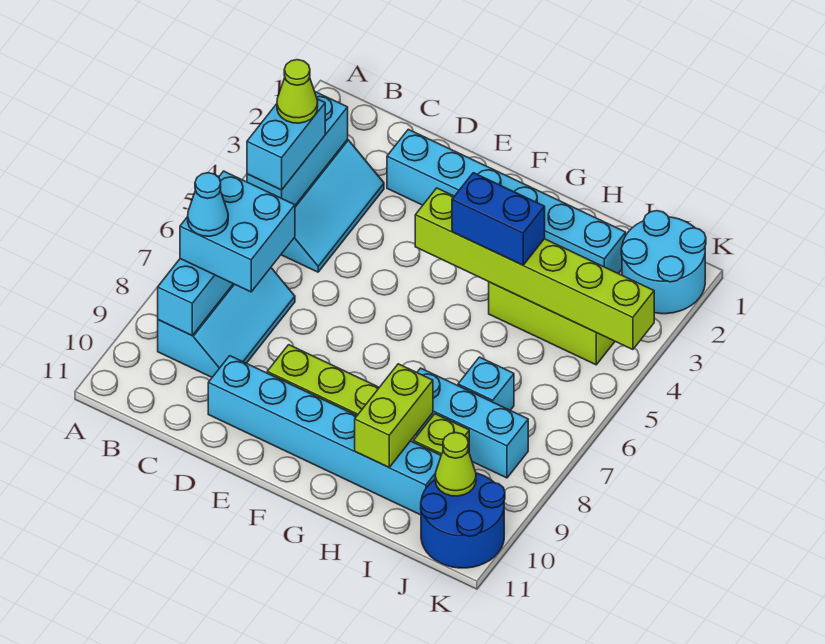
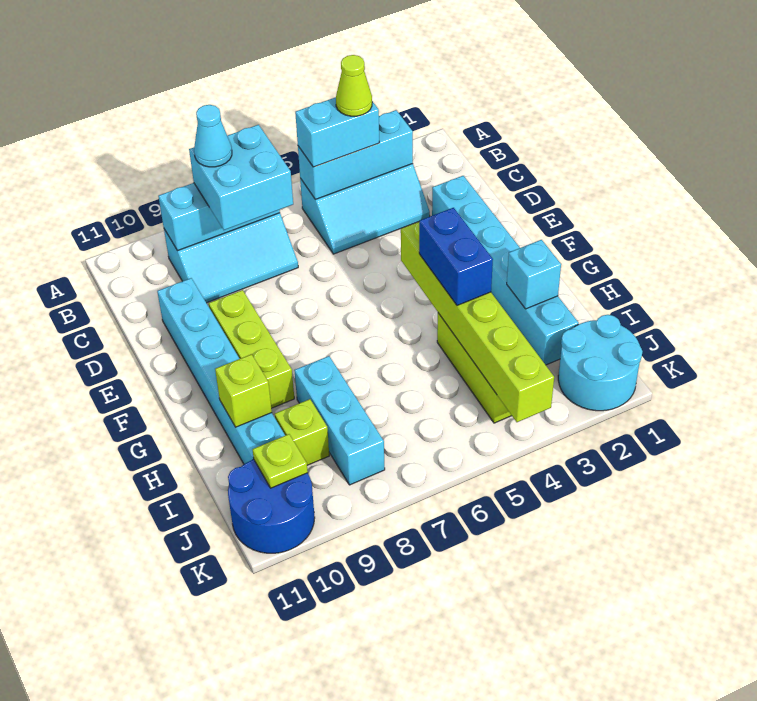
lime brick H9:H10 level 2 -> lime brick H10 level 2
cyan brick I7 level 1 -> cyan brick H2 level 2
lime cone J10 level 2 -> lime plate J10 level 2

